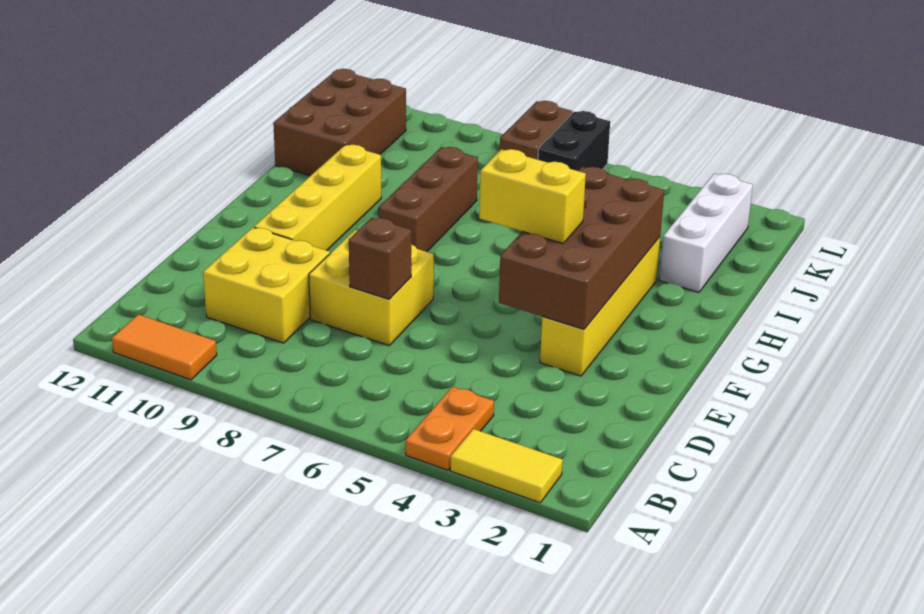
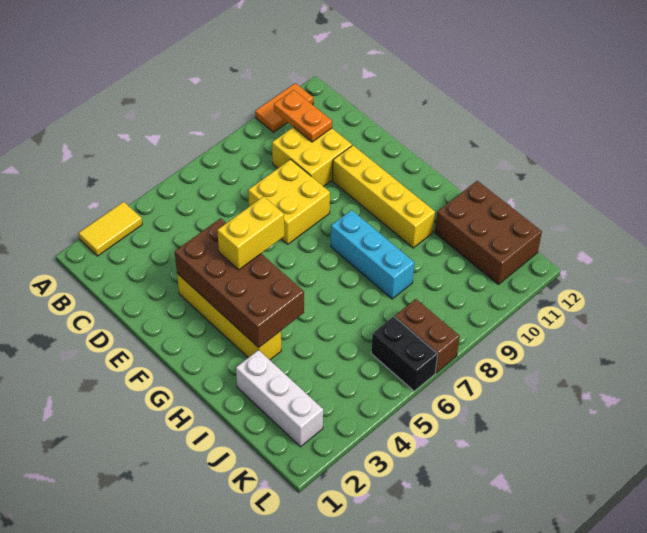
orange plate A4:B4 level 1 -> orange plate B10:C10 level 2
brown brick D7 level 2 -> none
brown brick G8:I8 level 1 -> cyan brick G8:I8 level 1

